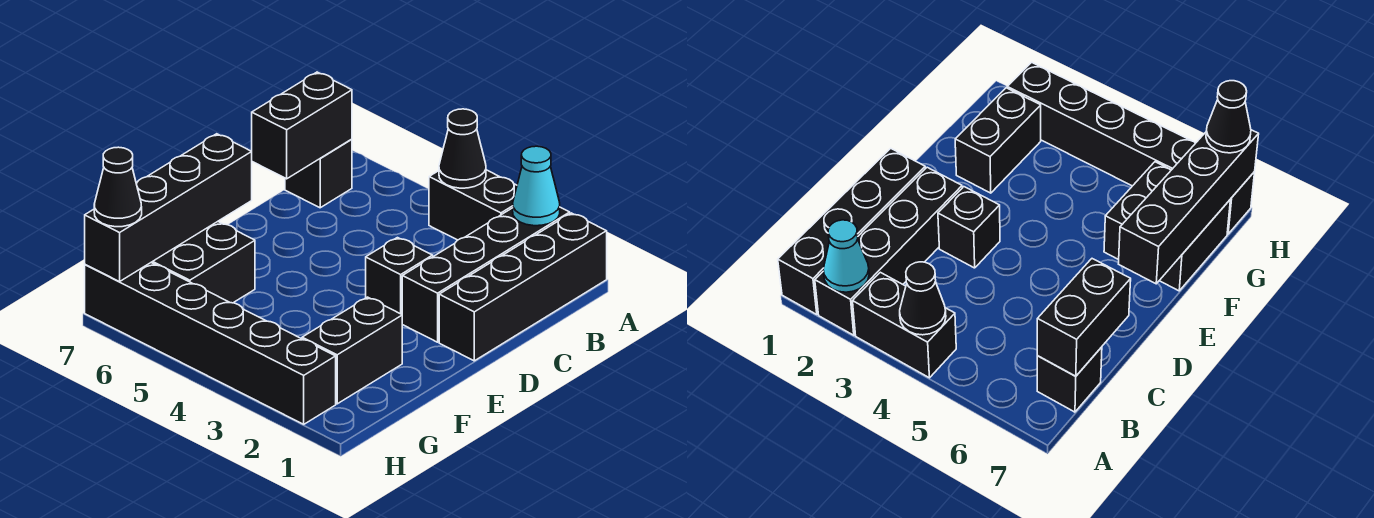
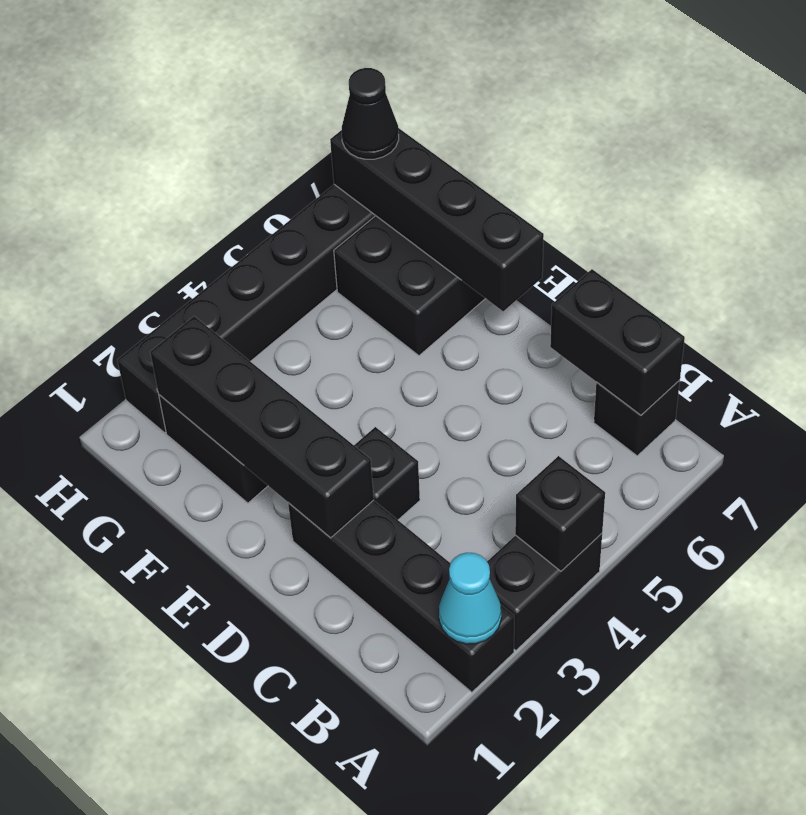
black brick A1:D1 level 1 -> black brick D2:G2 level 2
black cone A4 level 2 -> black brick A4 level 2

